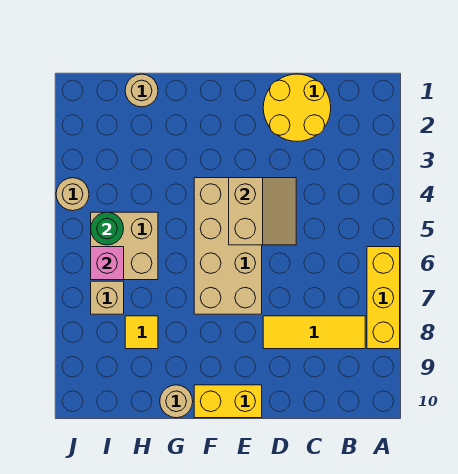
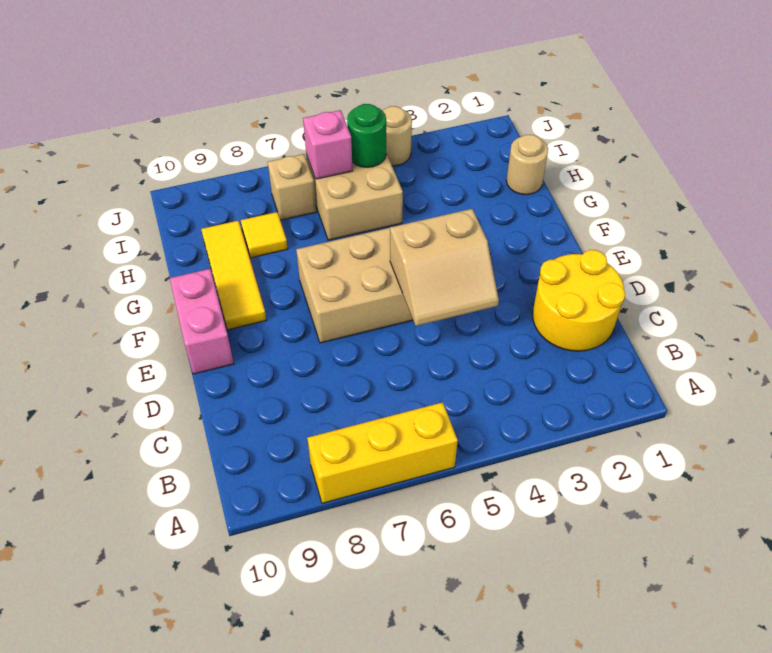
yellow tile B8:D8 level 1 -> yellow tile F9:H9 level 1
yellow brick E10:F10 level 1 -> pink brick E10:F10 level 1
tan round brick G10 level 1 -> none

